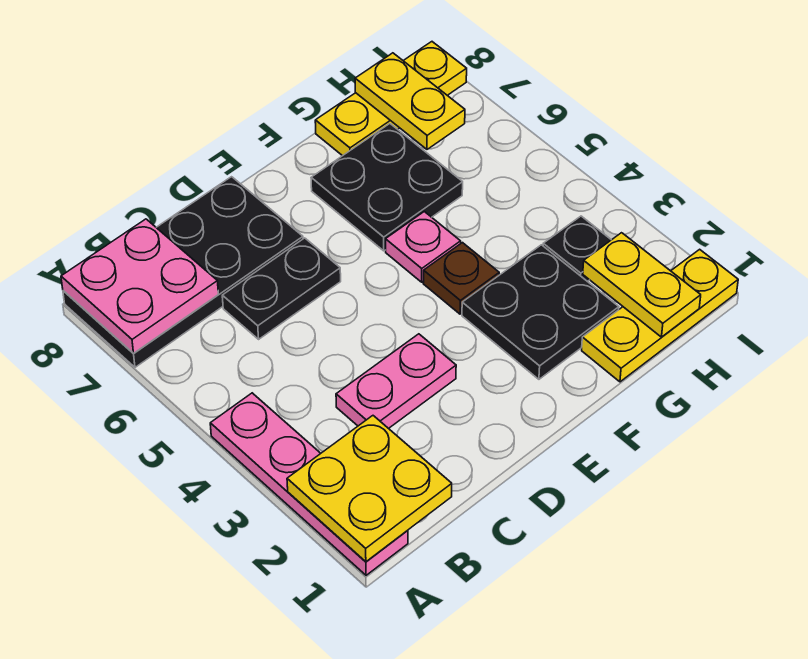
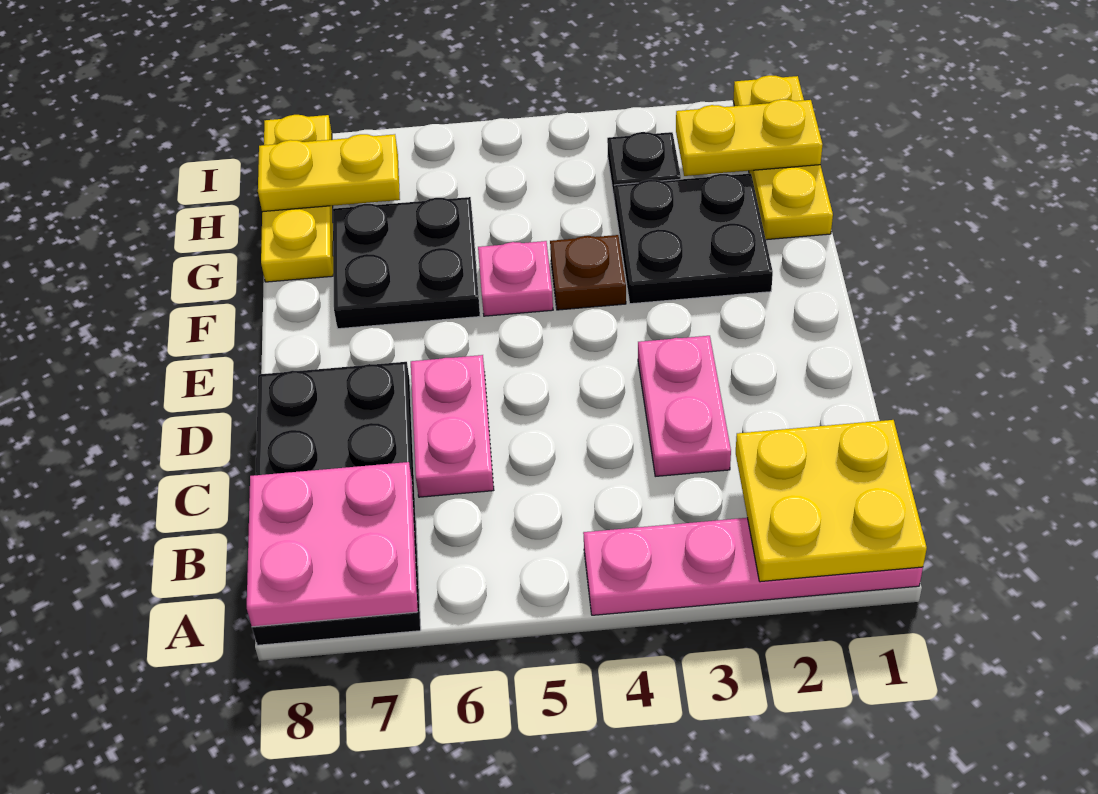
black plate C6:D6 level 1 -> pink plate C6:D6 level 1

